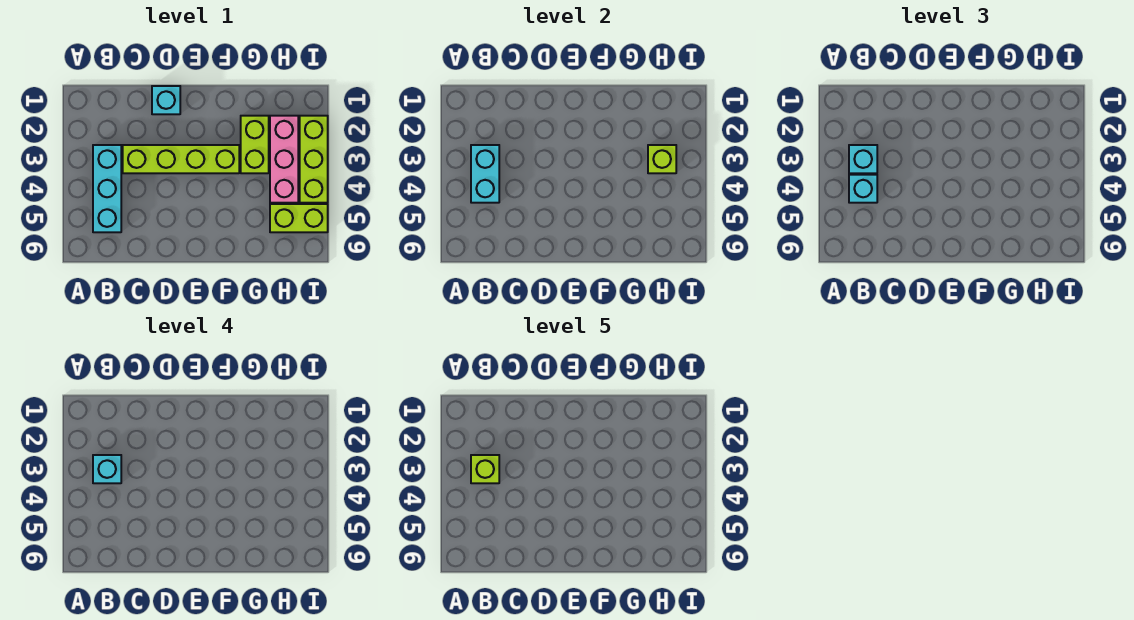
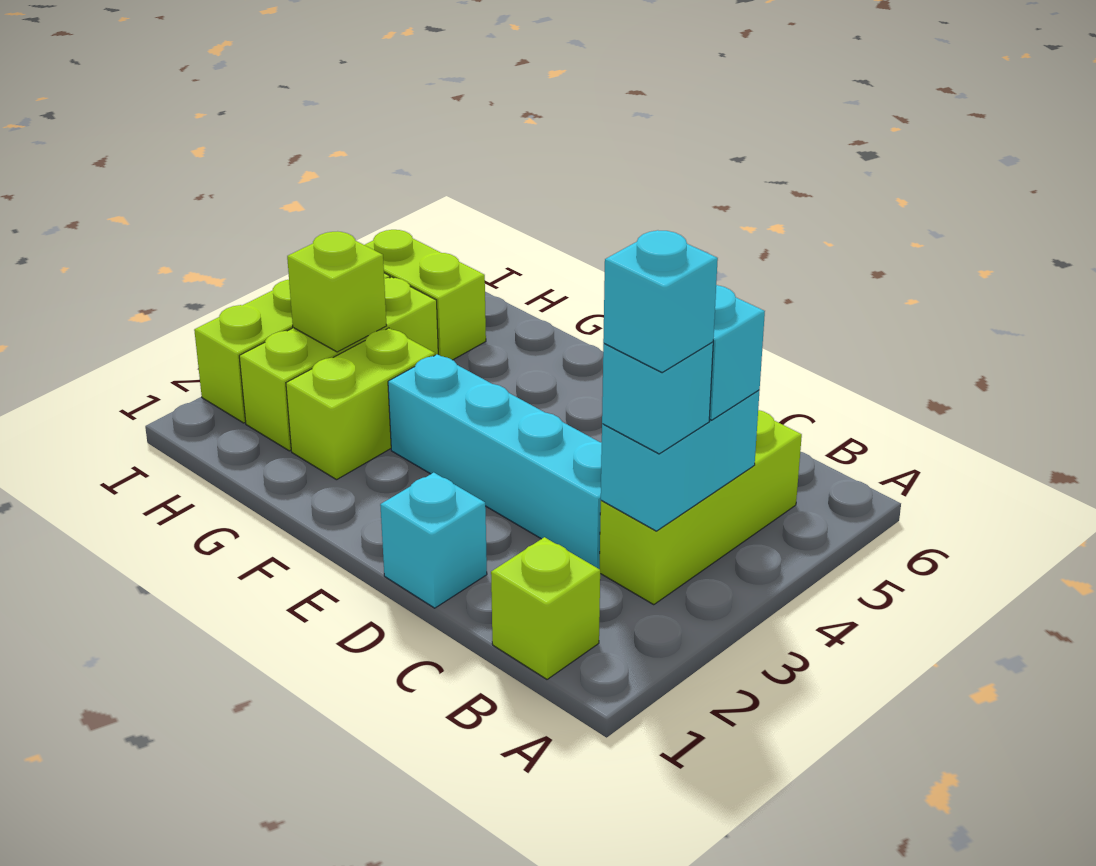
cyan brick B3:B5 level 1 -> lime brick B3:B5 level 1
lime brick B3 level 5 -> lime brick B1 level 1
lime brick C3:F3 level 1 -> cyan brick C3:F3 level 1
pink brick H2:H4 level 1 -> lime brick H2:H4 level 1

